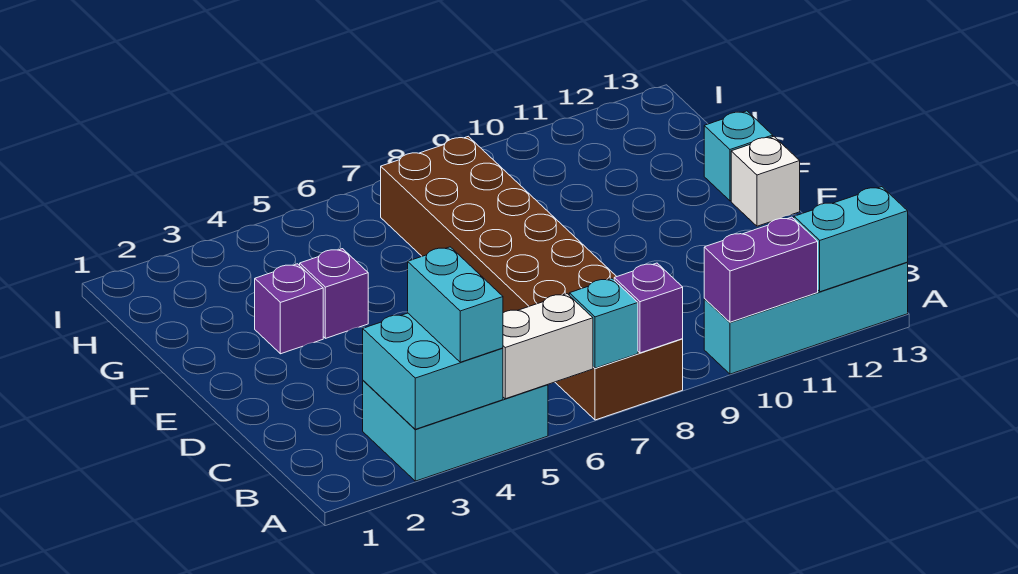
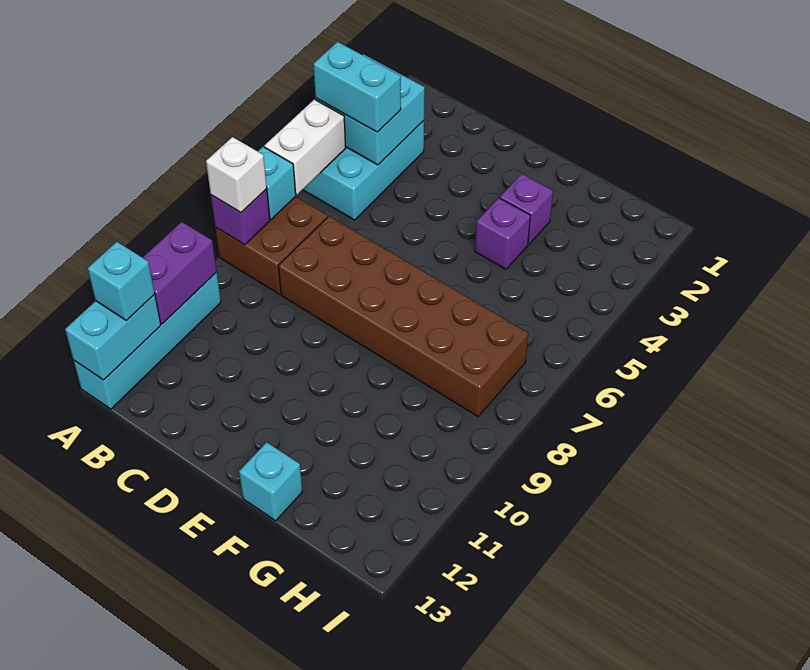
none -> cyan brick A12 level 3
white brick E13 level 1 -> white brick A8 level 3

